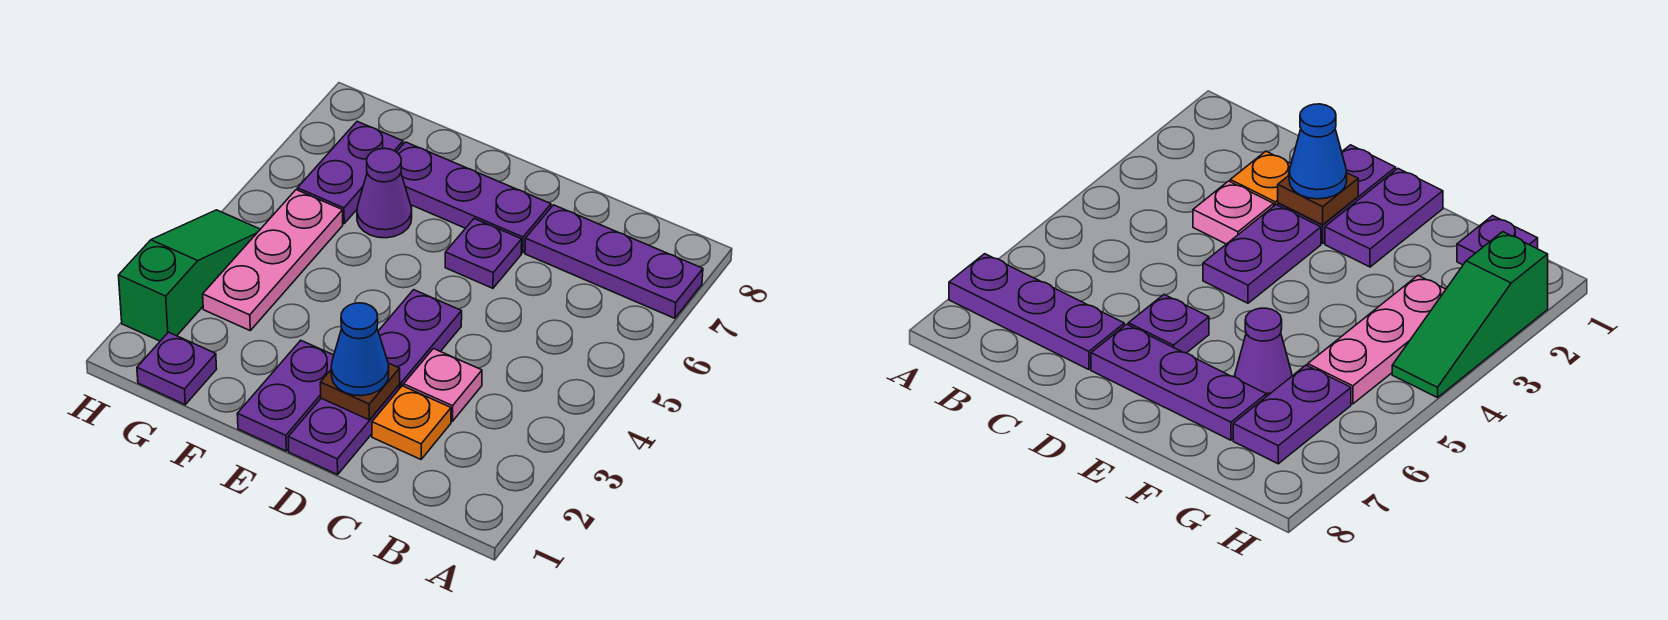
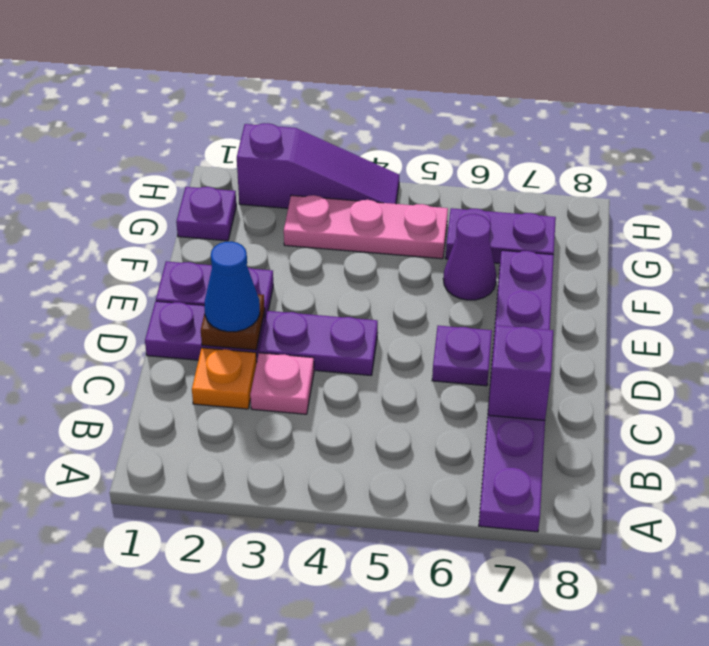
none -> purple brick C7 level 2
green slope H2:H4 level 1 top 2 -> purple slope H2:H4 level 1 top 2

